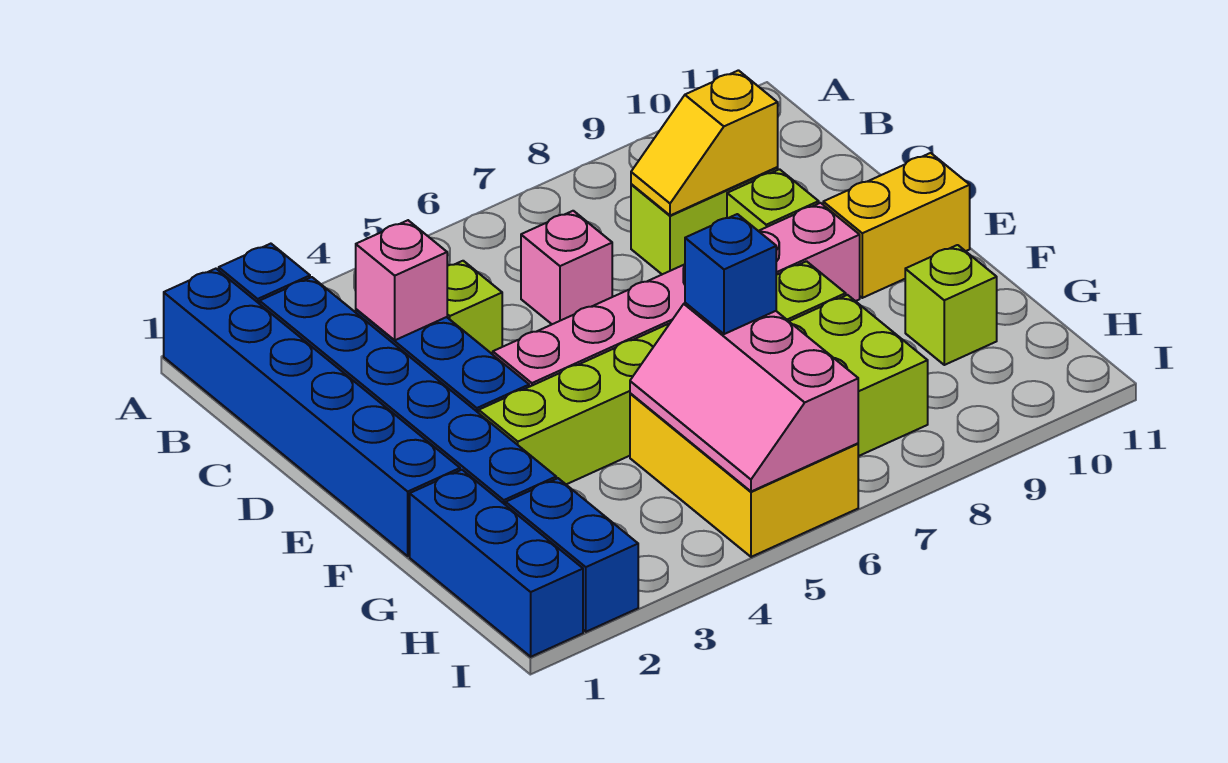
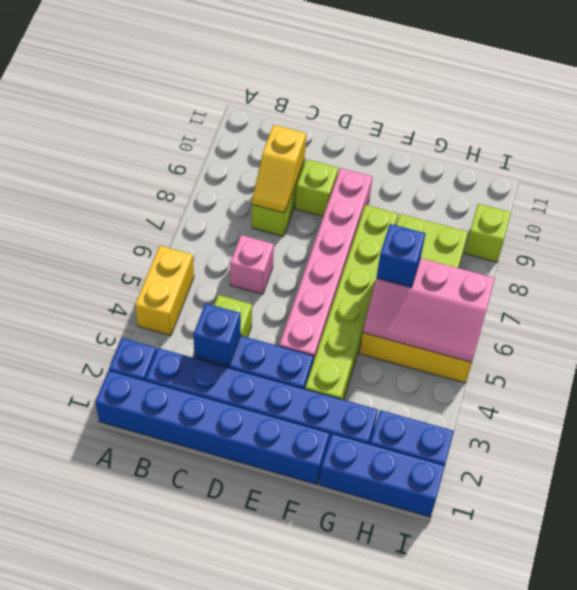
pink brick C3 level 2 -> blue brick C3 level 2
yellow brick E10:E11 level 1 -> yellow brick A4:A5 level 1
lime brick G10 level 1 -> lime brick I9 level 1

